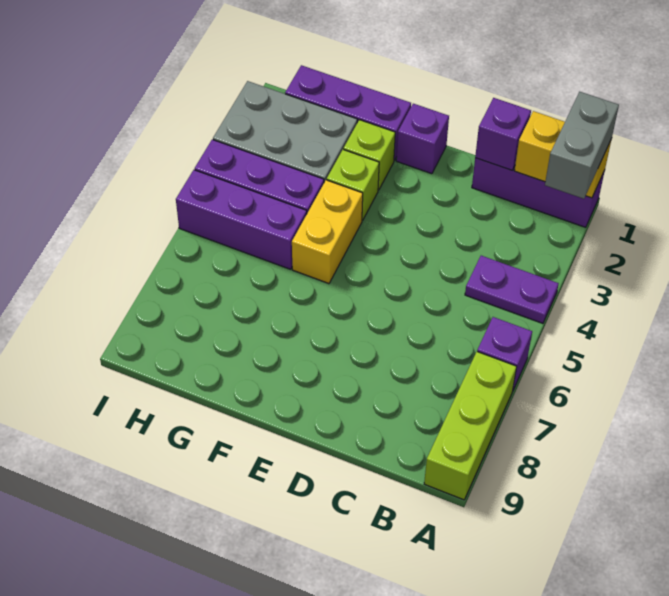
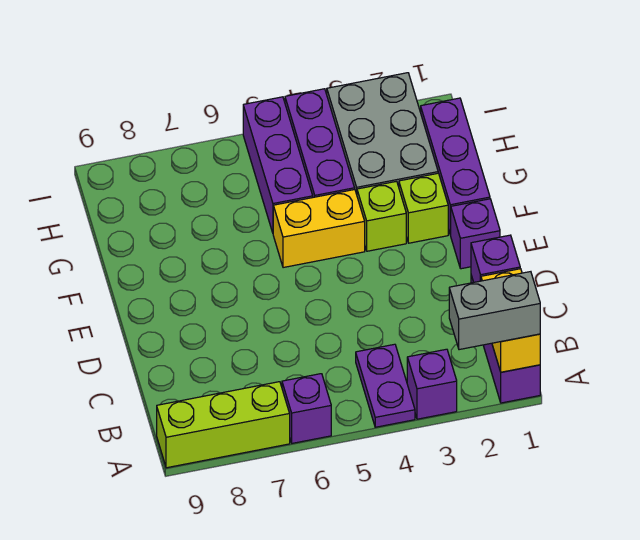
none -> purple brick A3 level 1

